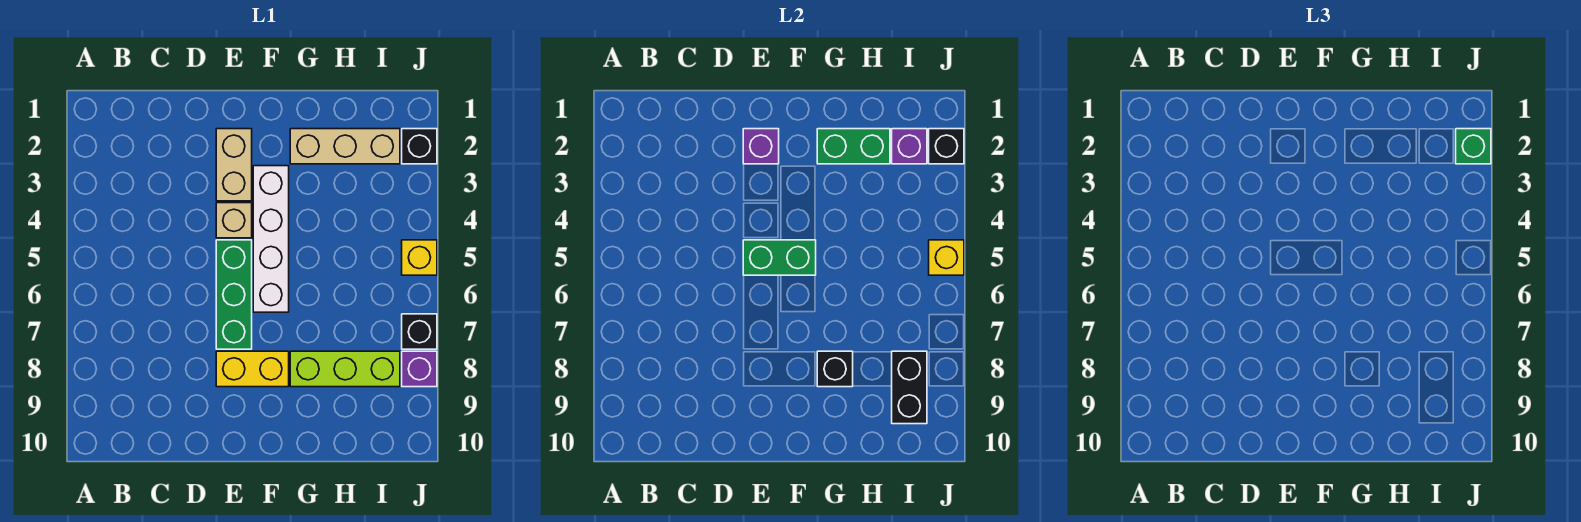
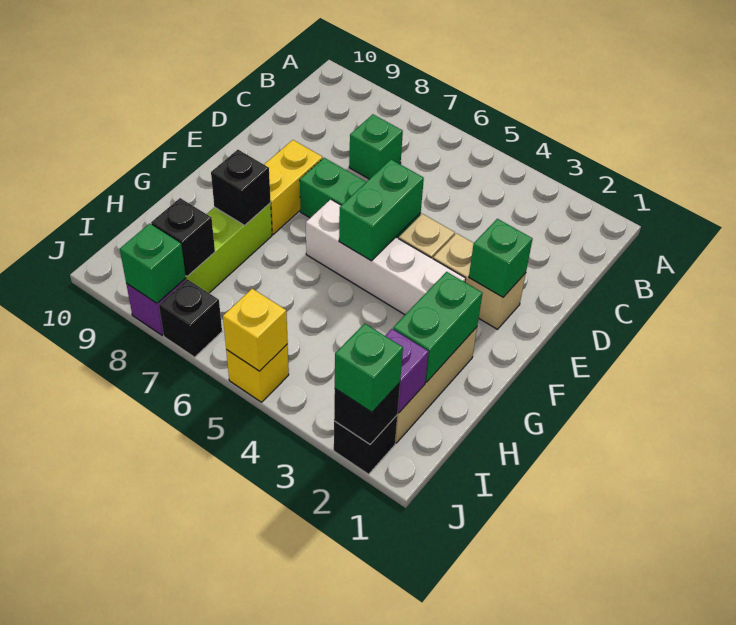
none -> green brick C7 level 1
purple brick E2 level 2 -> green brick E2 level 2
black brick I8:I9 level 2 -> black brick I8 level 2
none -> green brick J8 level 2

